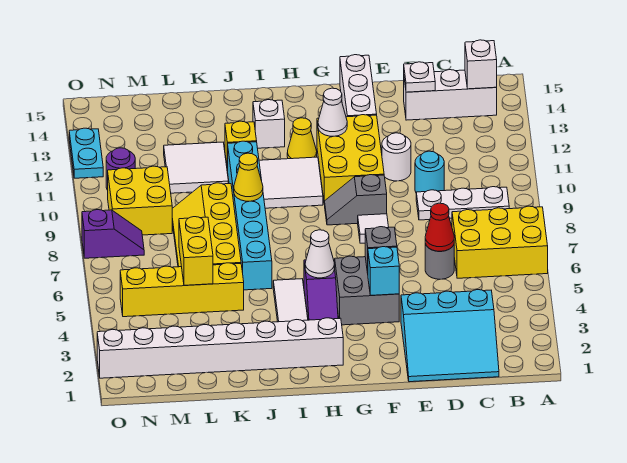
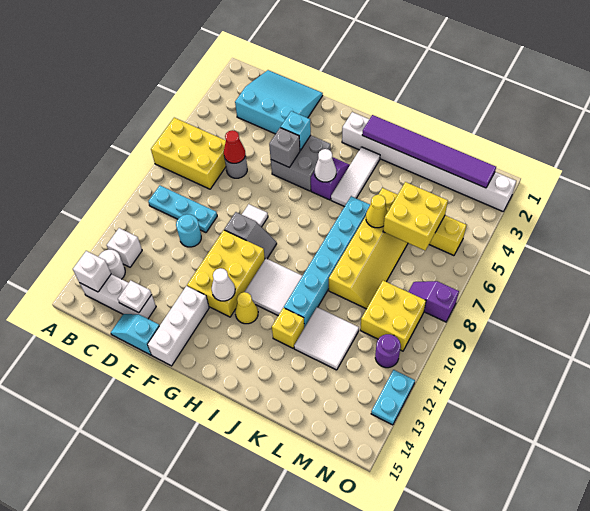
white plate B9:D9 level 1 -> cyan plate B9:D9 level 1
none -> cyan slope D15:E15 level 1 top E
white round brick E11 level 1 -> white round brick B13 level 1
none -> purple tile I2:N2 level 2
white brick I13 level 1 -> white brick B12 level 1
yellow cone J9 level 2 -> yellow cone K6 level 2
yellow brick L5:L6 level 2 -> yellow brick L5:M6 level 2

